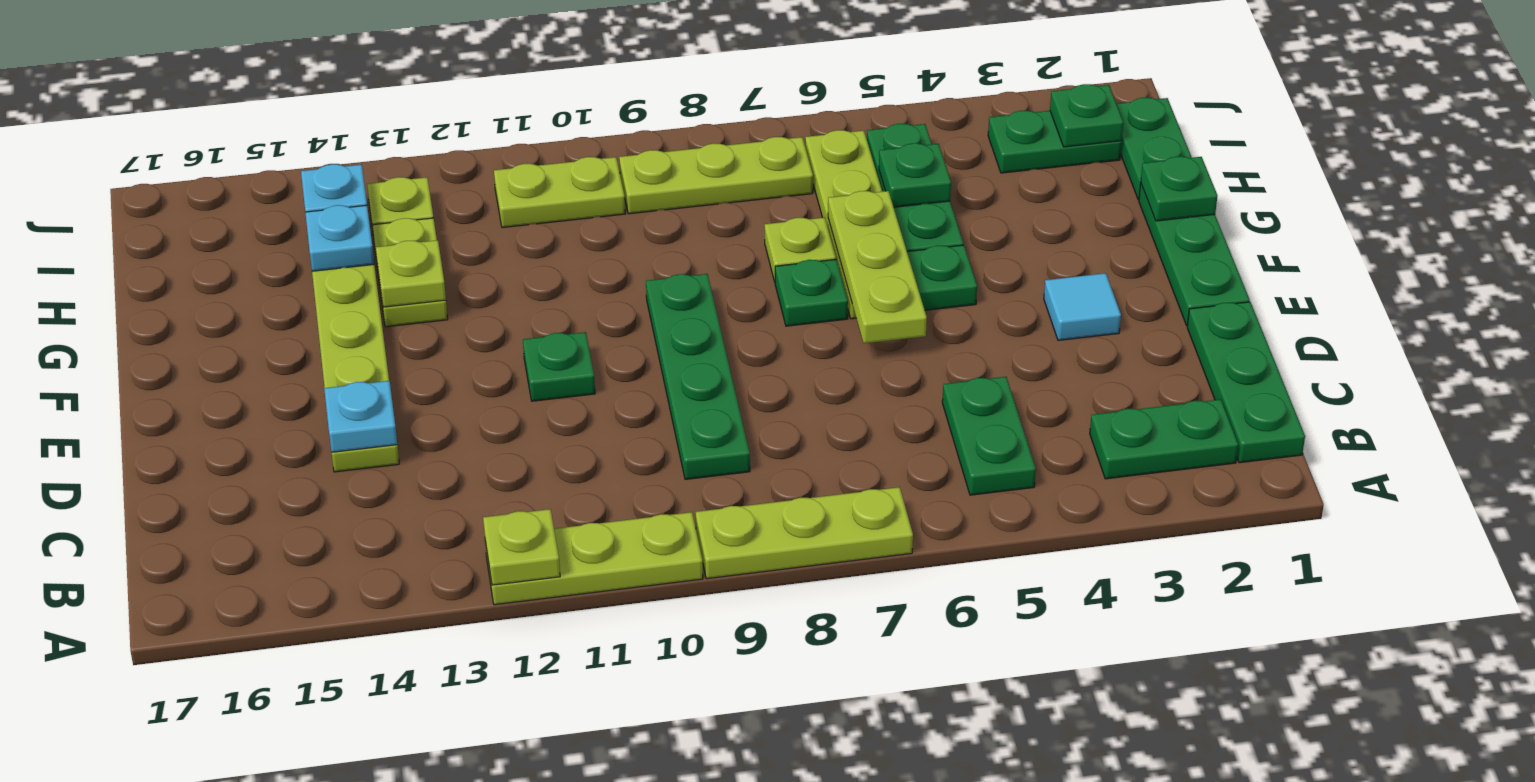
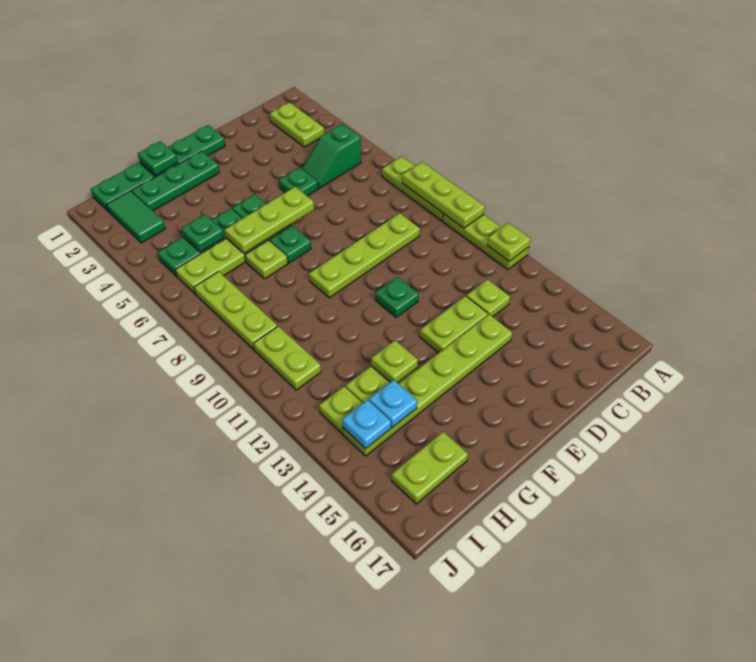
none -> lime plate A8:A10 level 2
green plate B1:D1 level 1 -> green plate F2:H2 level 1
green plate B2:B3 level 1 -> lime plate B2:B3 level 1
green plate B5:C5 level 1 -> green slope B5:C5 level 1 top B
green plate C9:F9 level 1 -> lime plate C9:F9 level 1
none -> lime plate C13 level 1
none -> lime plate D13:E13 level 1
cyan plate D14 level 2 -> none
cyan tile E3 level 1 -> none
none -> lime plate H16:I16 level 1
green plate I2:I3 level 1 -> green tile I2:I3 level 1
green plate I2 level 2 -> green plate D5 level 1

